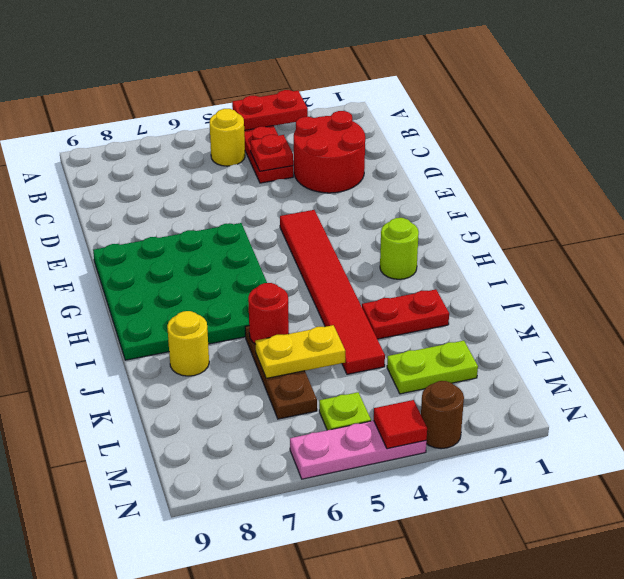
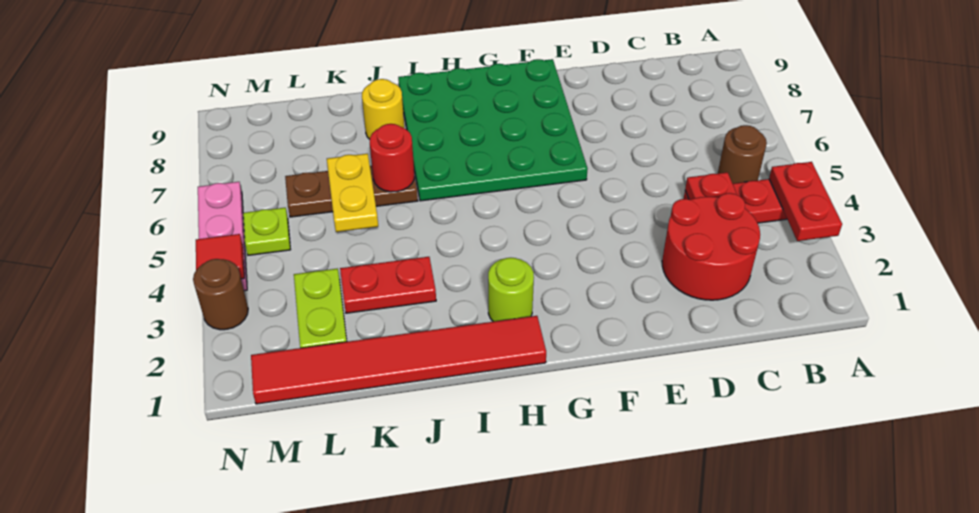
yellow round brick B5 level 1 -> brown round brick B5 level 1
red tile F4:K4 level 1 -> red tile H1:M1 level 1
red plate J2:J3 level 1 -> red plate J3:K3 level 1

